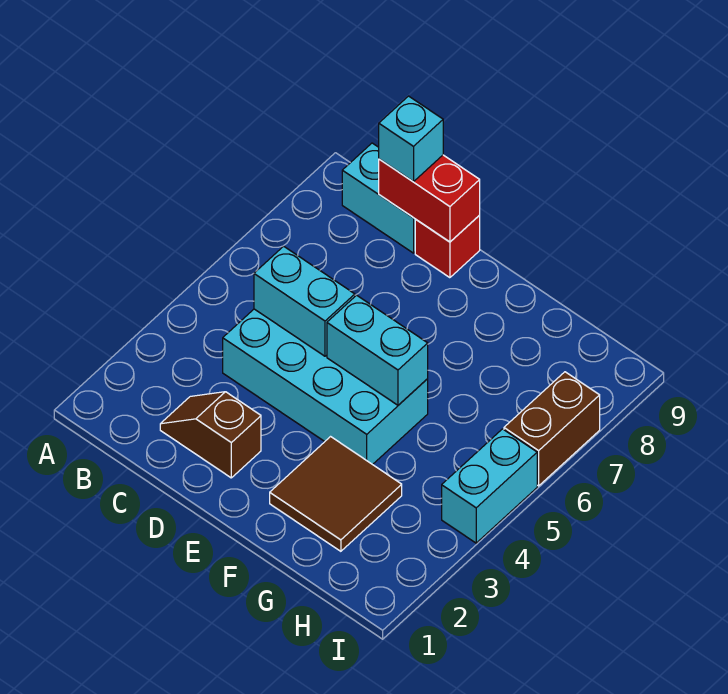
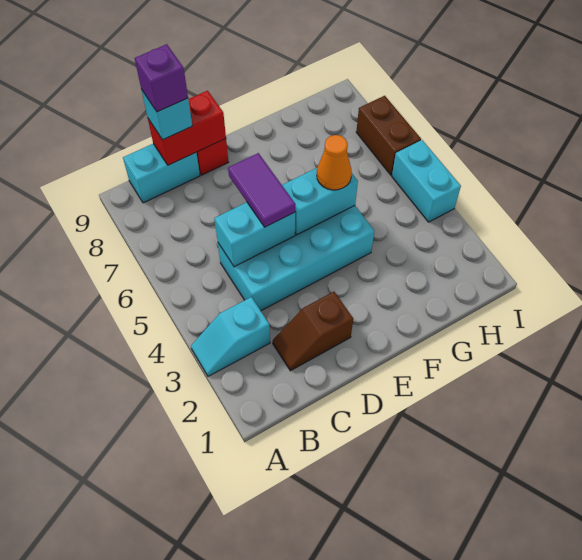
none -> cyan slope A3:B3 level 1 top B
none -> purple brick C9 level 4
none -> purple tile D5:D6 level 3
brown tile F2:G3 level 1 -> none
none -> orange cone F5 level 3

